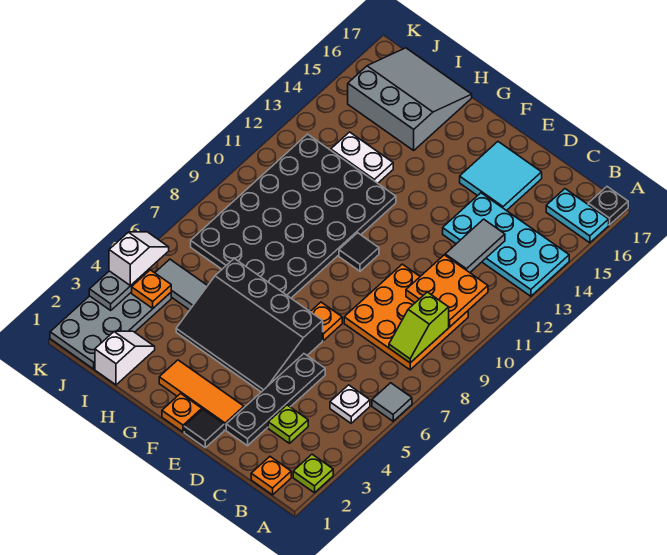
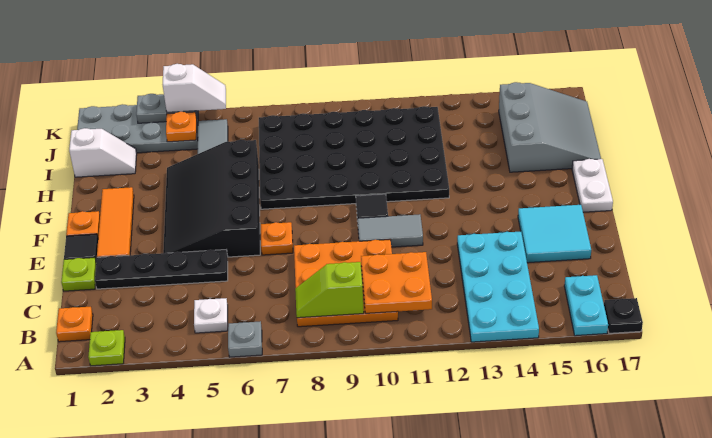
grey tile A6 level 1 -> grey plate A6 level 1
lime plate C3 level 1 -> lime plate D1 level 1
grey tile C12:C13 level 2 -> grey tile E10:E11 level 1
white plate H13:I13 level 1 -> white plate F17:G17 level 1

